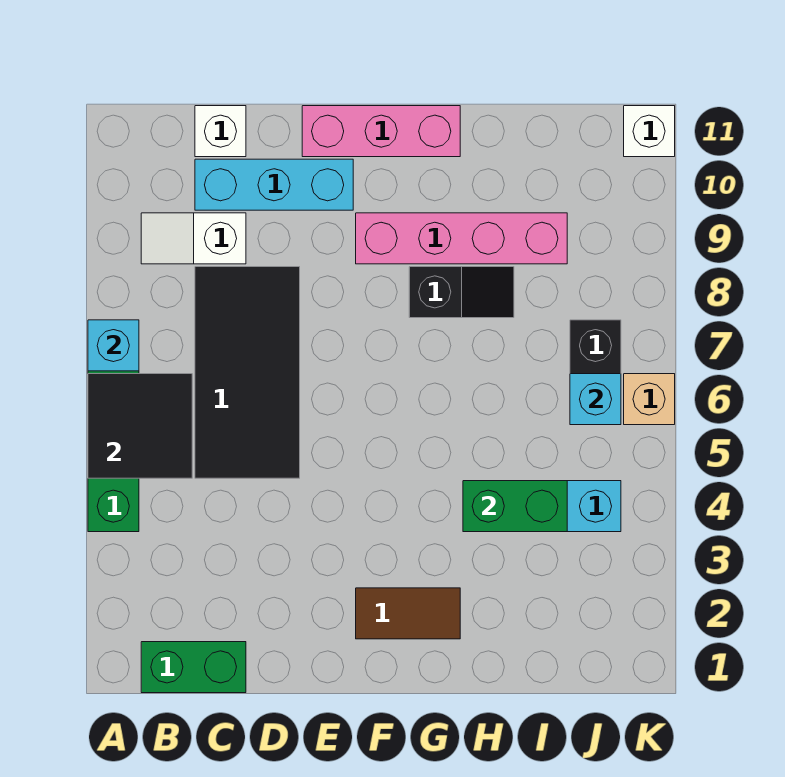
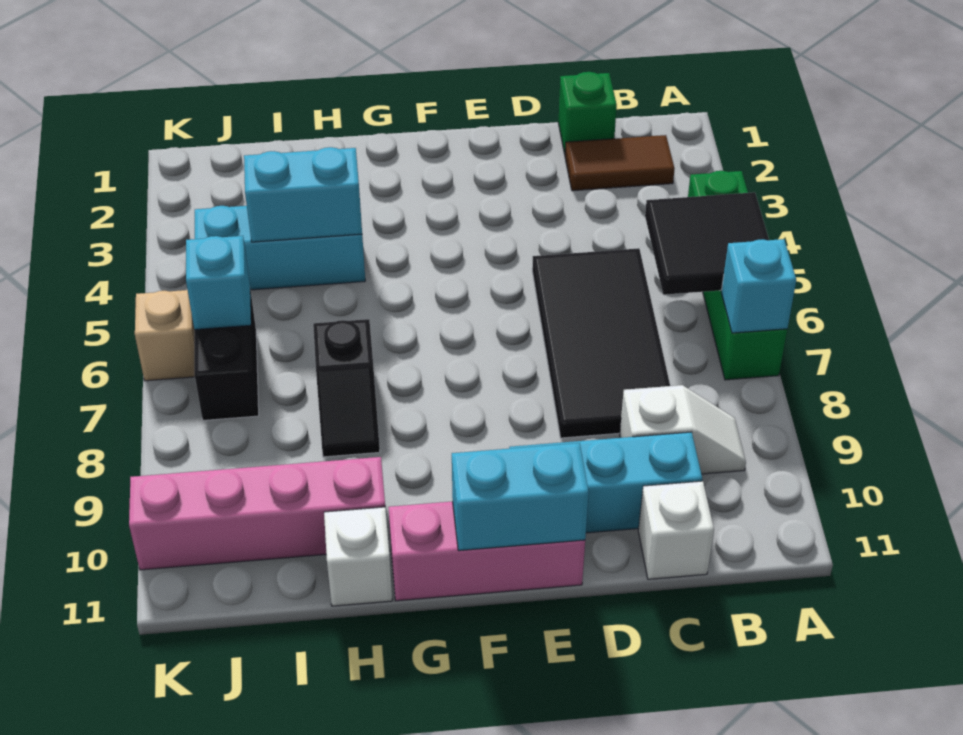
green brick B1:C1 level 1 -> green brick C1 level 1
none -> cyan brick E11:F11 level 2
brown tile F2:G2 level 1 -> brown tile B2:C2 level 1
pink brick F9:I9 level 1 -> pink brick H10:K10 level 1
black slope G8:H8 level 1 top G -> black slope H7:H8 level 1 top 7
green brick H4:I4 level 2 -> cyan brick H4:I4 level 2
white brick K11 level 1 -> white brick H11 level 1

